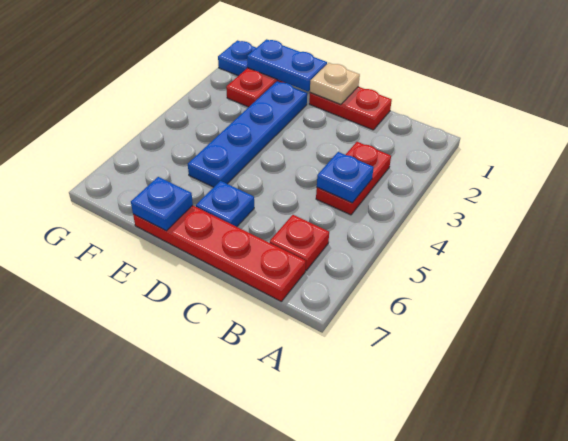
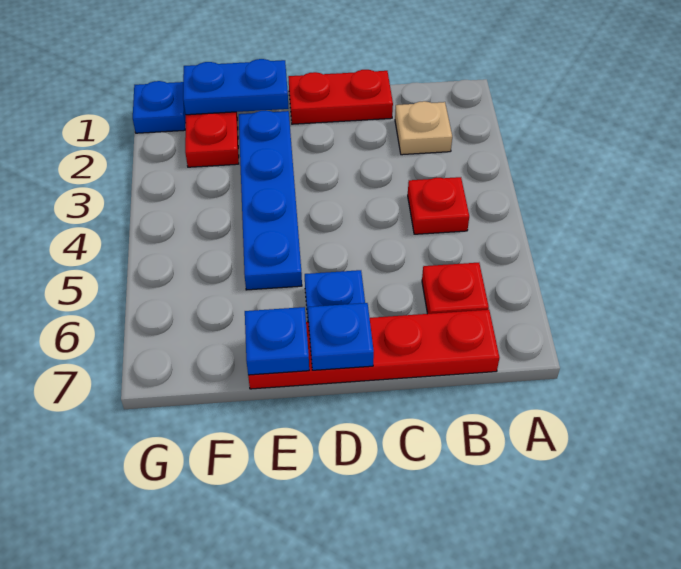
red plate B3:B4 level 1 -> red plate B4 level 1
blue plate B4 level 2 -> blue plate D7 level 2
tan plate D1 level 2 -> tan plate B2 level 1

